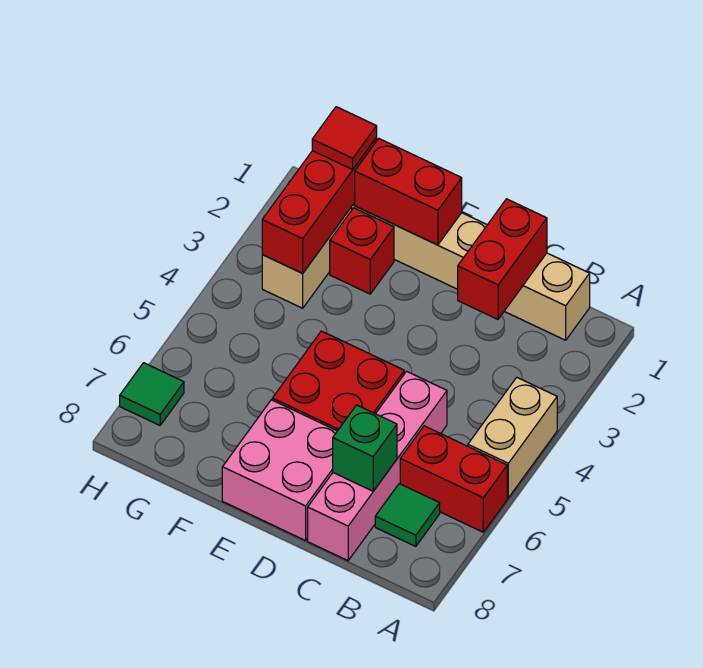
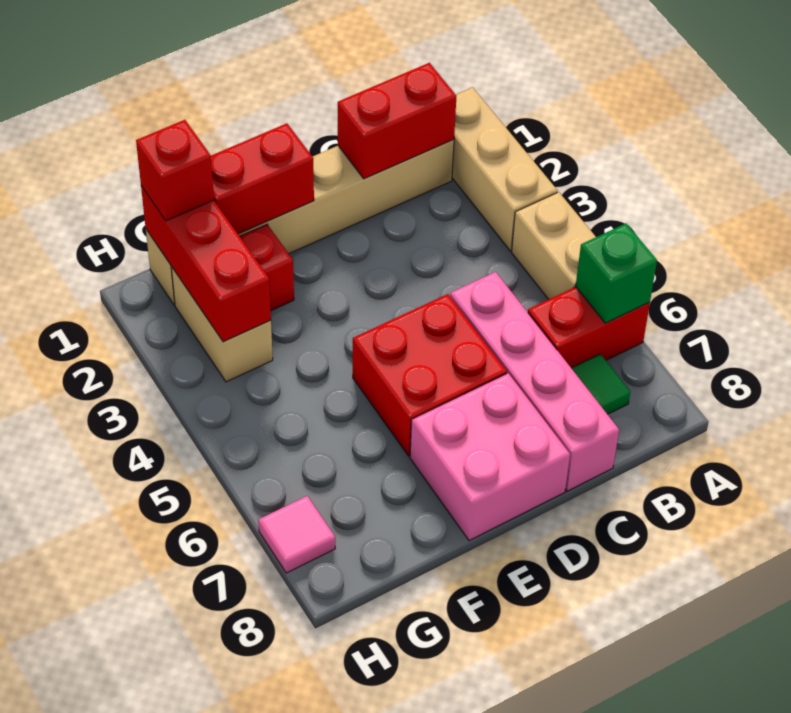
none -> tan brick A1:A3 level 1
red brick C1:C2 level 2 -> red brick B1:C1 level 2
green brick C7 level 2 -> green brick A6 level 2
red tile G1 level 3 -> red brick G1 level 3
green tile H7 level 1 -> pink tile H7 level 1

